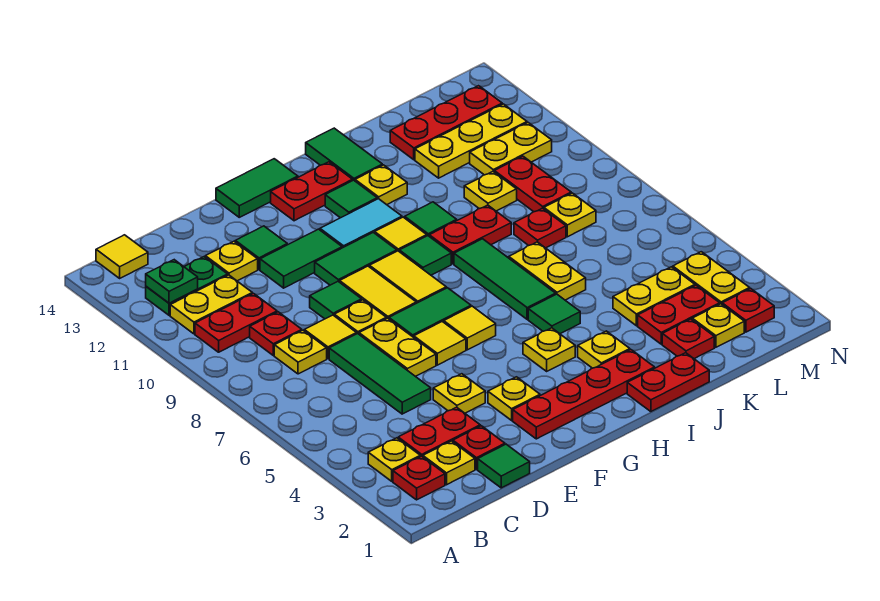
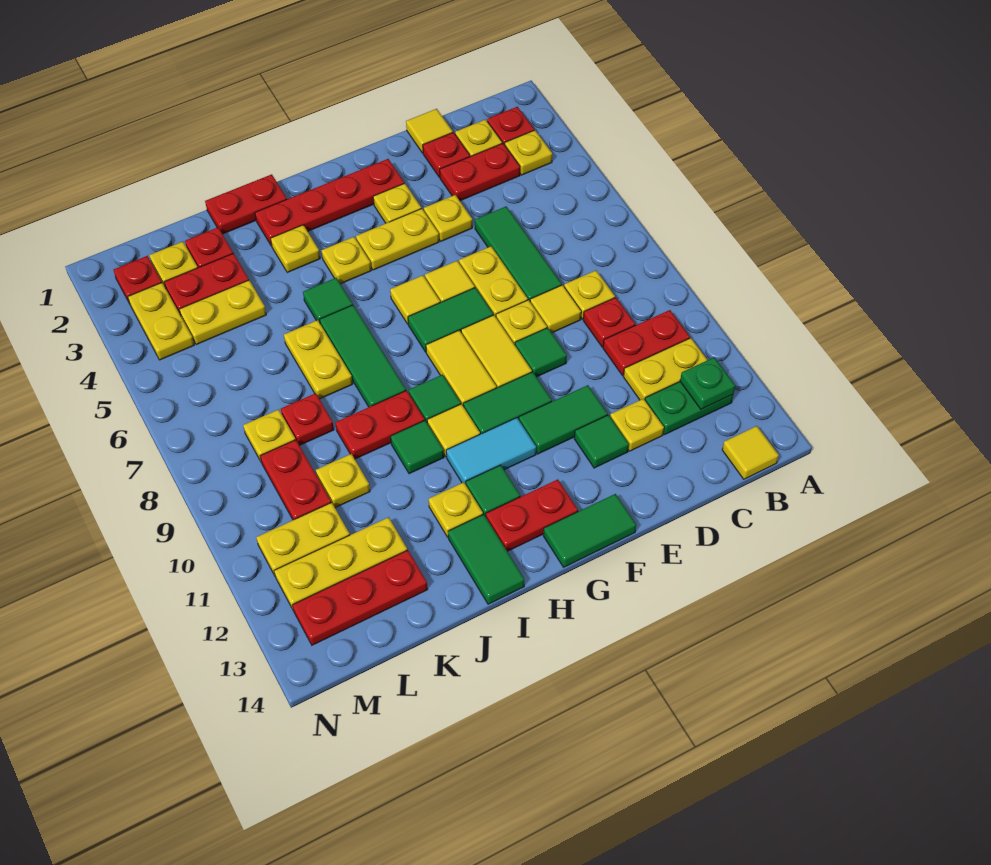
green tile D1 level 1 -> yellow tile D1 level 1
none -> yellow plate F4:G4 level 1

